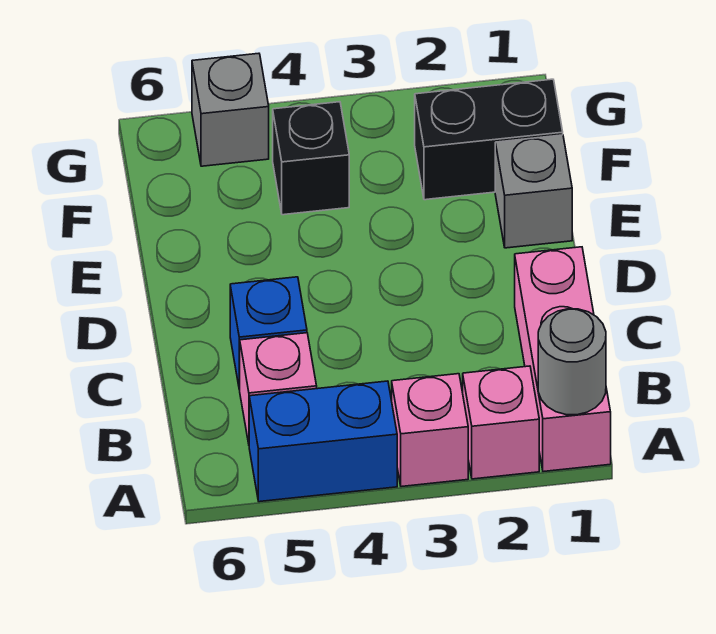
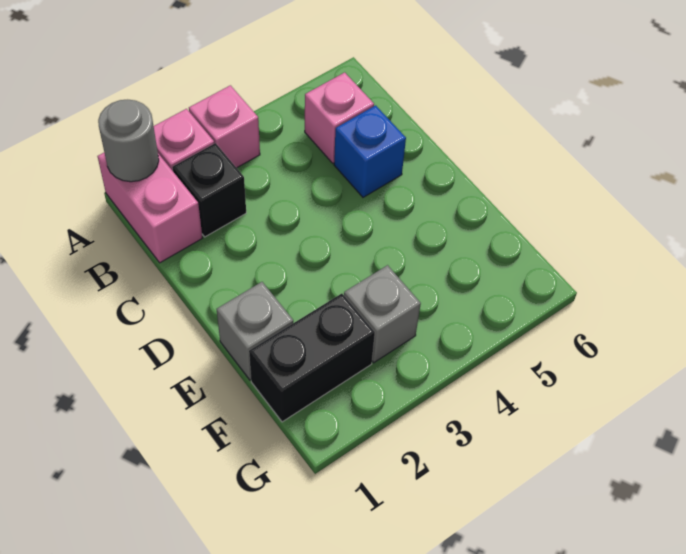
pink brick A1:C1 level 1 -> pink brick A1:B1 level 1
blue brick A4:A5 level 1 -> none
black brick F4 level 1 -> black brick B2 level 1
grey brick G5 level 1 -> grey brick F3 level 1

